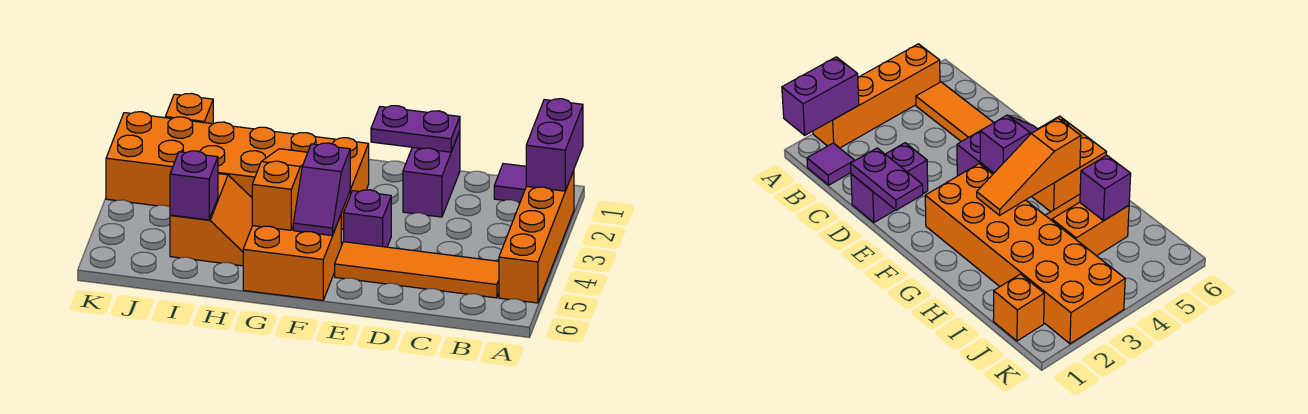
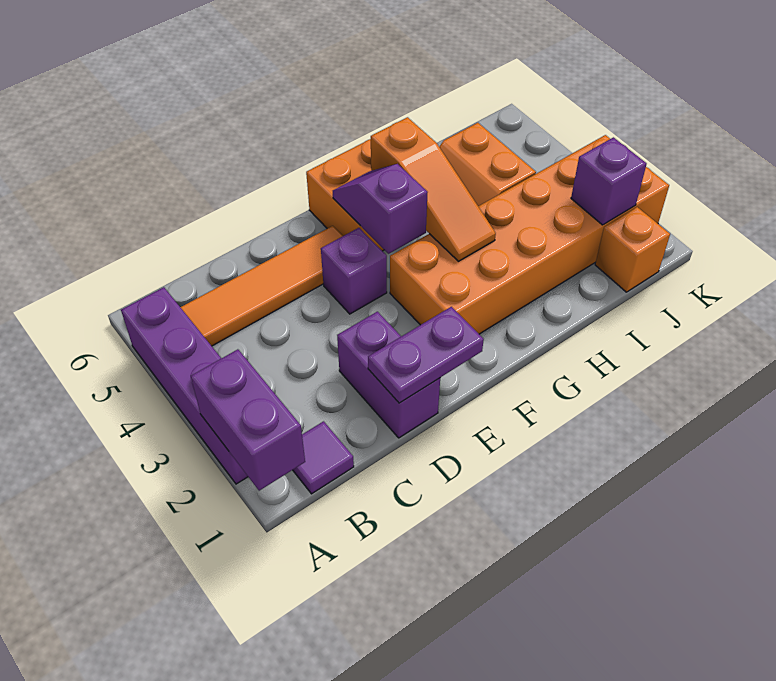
orange brick A2:A5 level 1 -> purple brick A2:A5 level 1
purple brick I5 level 2 -> purple brick J2 level 2

